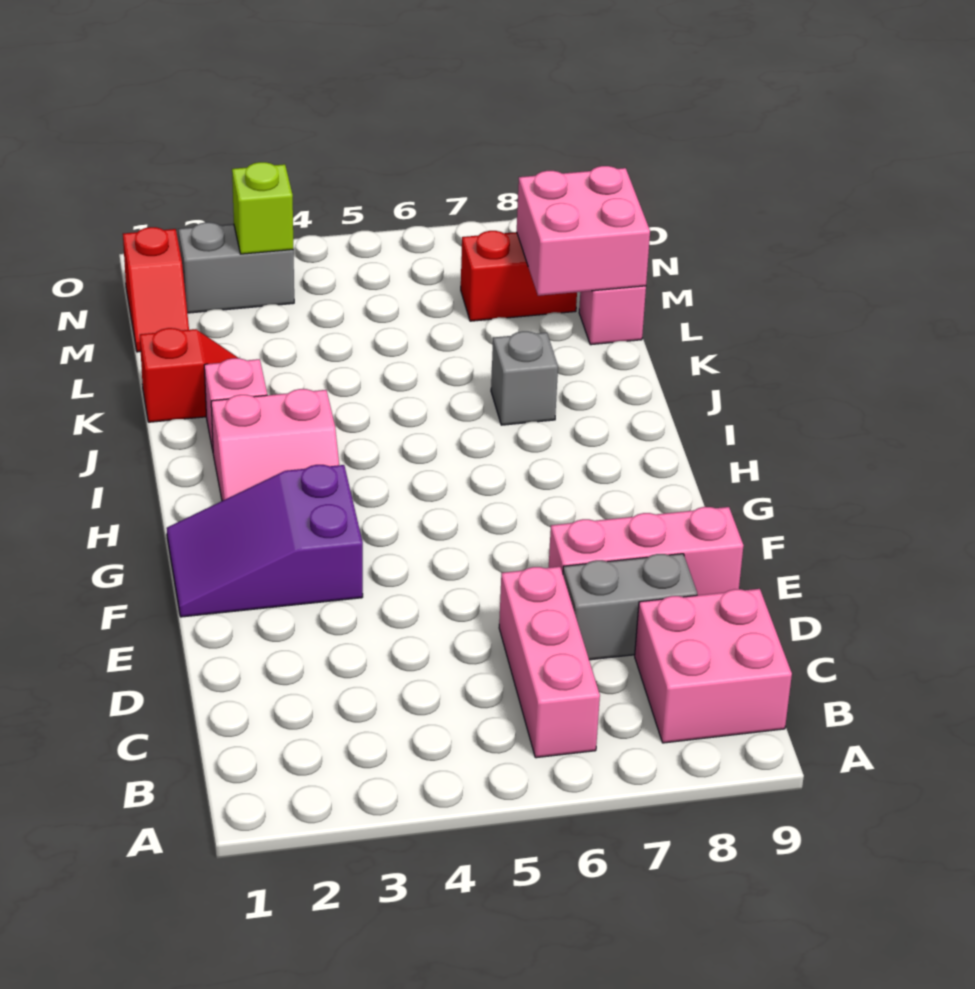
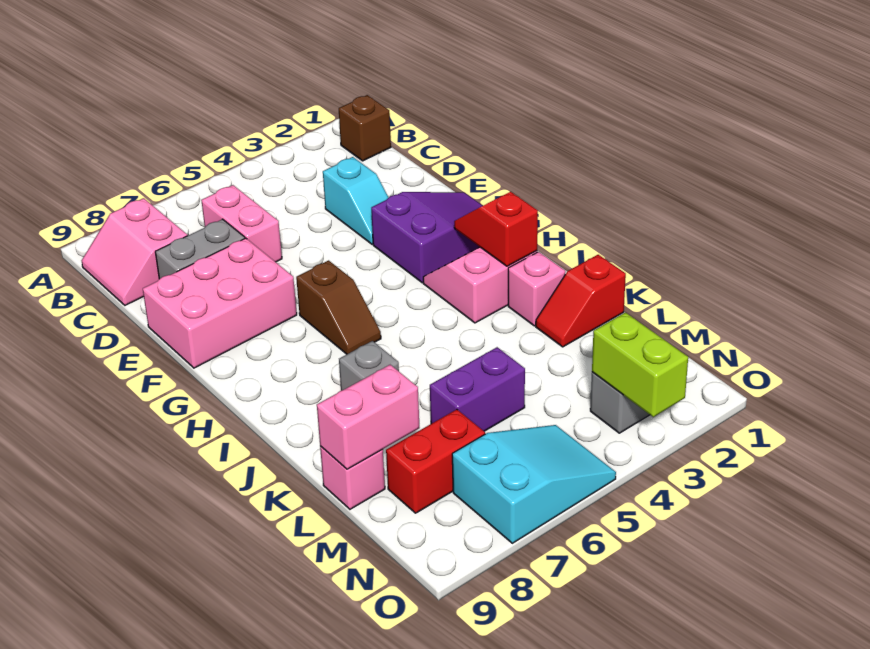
none -> brown brick B1 level 1
pink brick B6:D6 level 1 -> pink brick C6:D6 level 1
pink brick B8:C9 level 1 -> pink slope B8:C9 level 1 top 8
none -> cyan slope D3:E3 level 1 top D
pink brick E7:E9 level 1 -> pink brick E7:F9 level 1
none -> brown slope G6:H6 level 1 top G
none -> purple brick L5:L6 level 1
pink brick L8:M9 level 2 -> pink brick L8:L9 level 2
red slope M1:N1 level 1 top N -> red slope H2:I2 level 2 top I
lime brick N3 level 2 -> lime brick N3:O3 level 2
none -> cyan slope N5:O7 level 1 top 7

